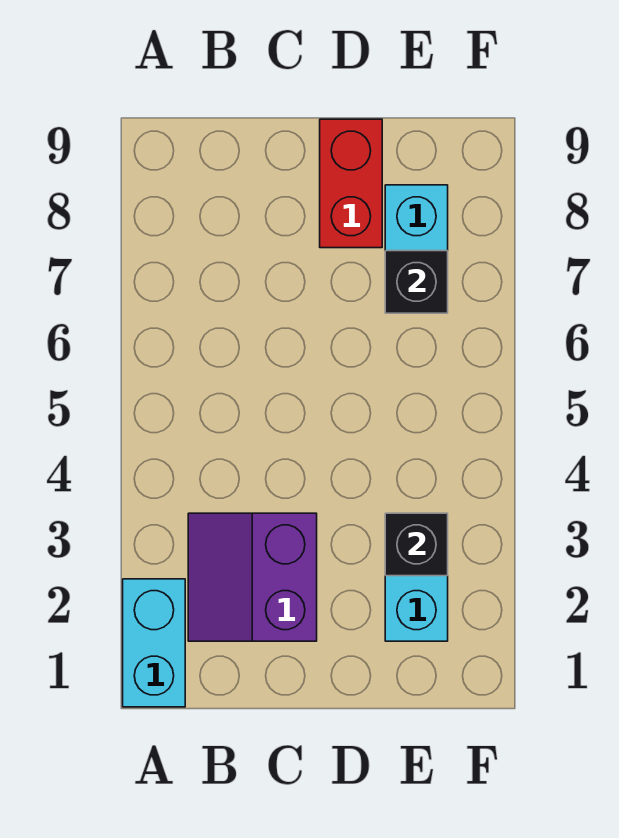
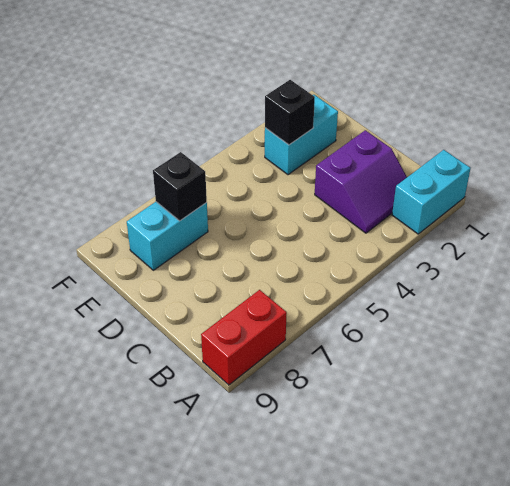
red brick D8:D9 level 1 -> red brick A8:A9 level 1

